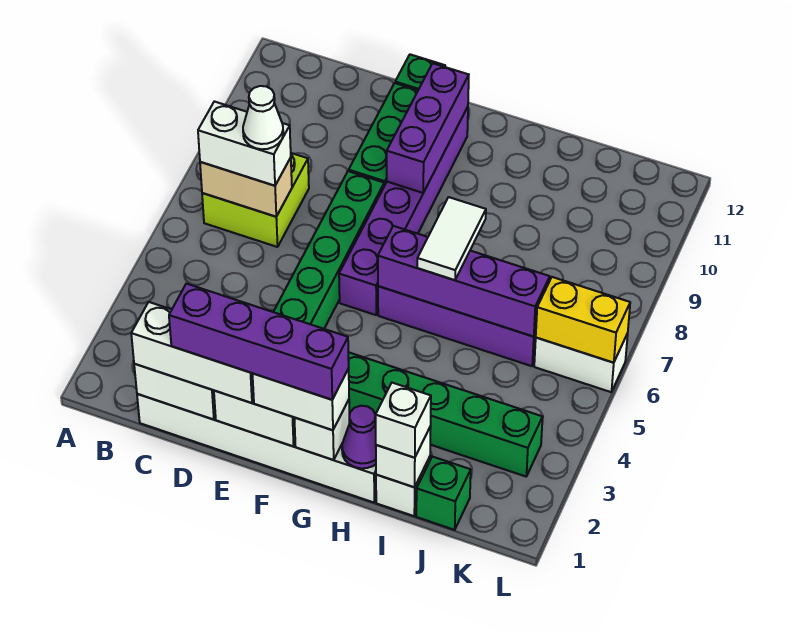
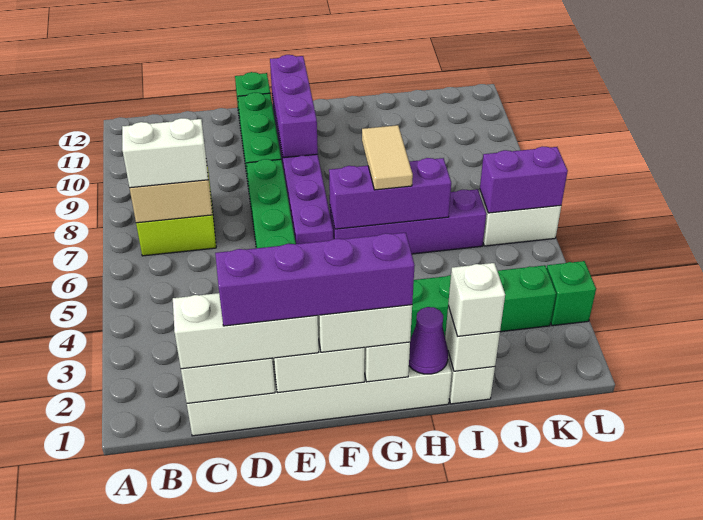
white cone C7 level 4 -> none
purple brick G6:J6 level 2 -> purple brick G6:I6 level 2
white tile H6:H7 level 3 -> tan tile H6:H7 level 3
green brick J1 level 1 -> green brick L3 level 1
yellow brick K6:L6 level 2 -> purple brick K6:L6 level 2

